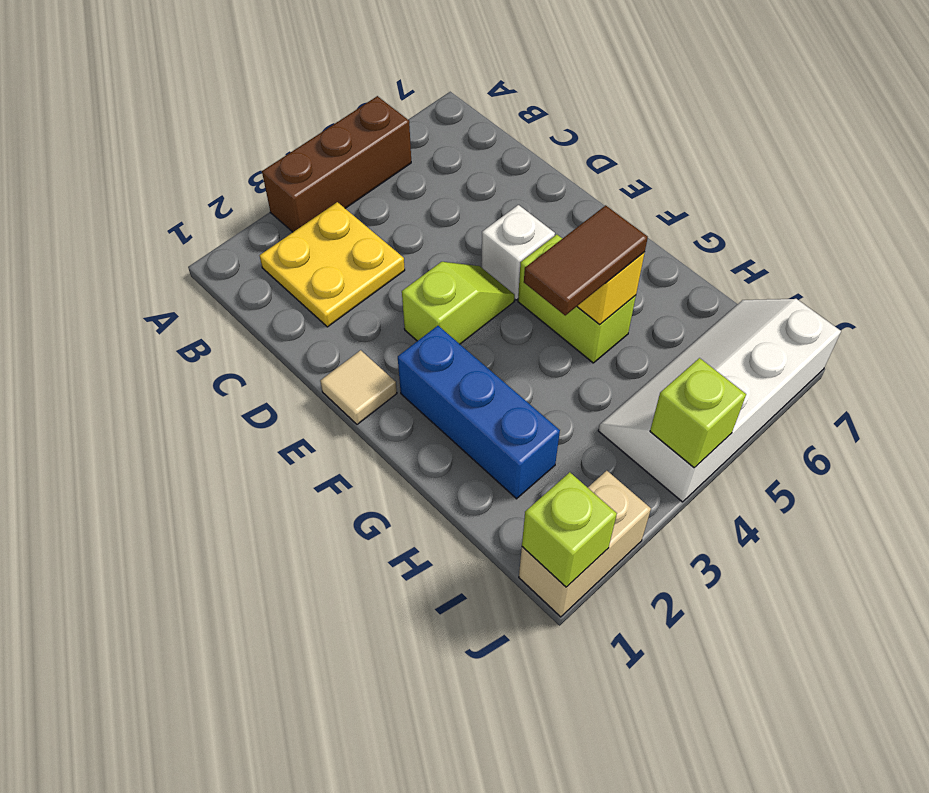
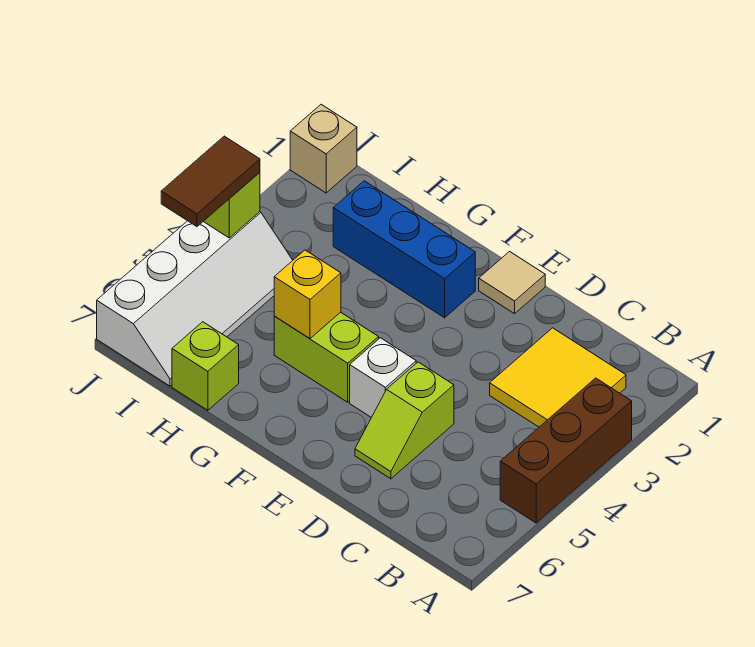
yellow plate B2:C3 level 1 -> yellow tile B2:C3 level 1
lime slope E3:E4 level 1 top 3 -> lime slope D5:D6 level 1 top 5
brown tile G4:G5 level 3 -> brown tile J4:J5 level 3
tan brick J1:J2 level 1 -> tan brick J1 level 1
lime brick J1 level 2 -> lime brick H7 level 1

